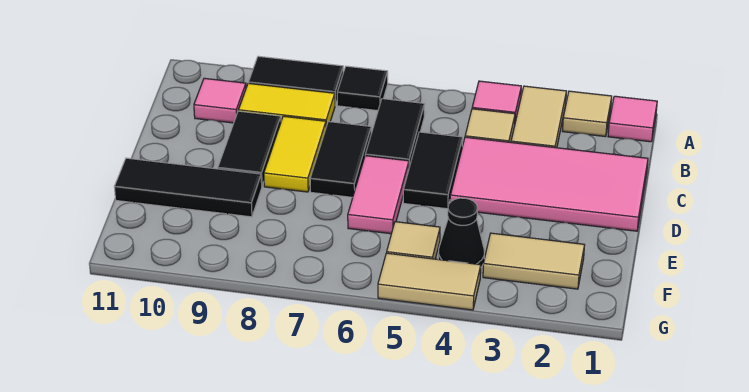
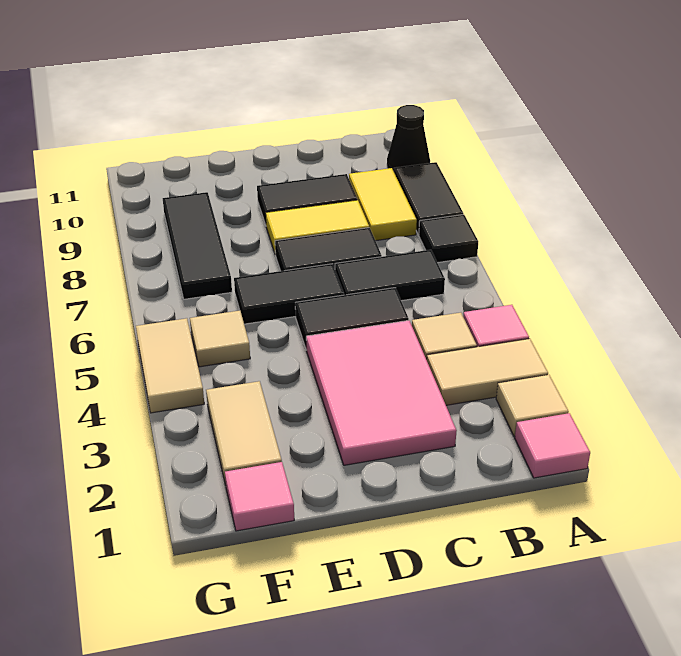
pink tile B10 level 1 -> pink tile F1 level 1
pink tile C1:D4 level 1 -> pink tile C2:D4 level 1
pink tile D6:E6 level 1 -> black tile D6:E6 level 1
black tile E9:E11 level 1 -> black tile F7:F9 level 1
black cone F4 level 1 -> black cone A10 level 1

